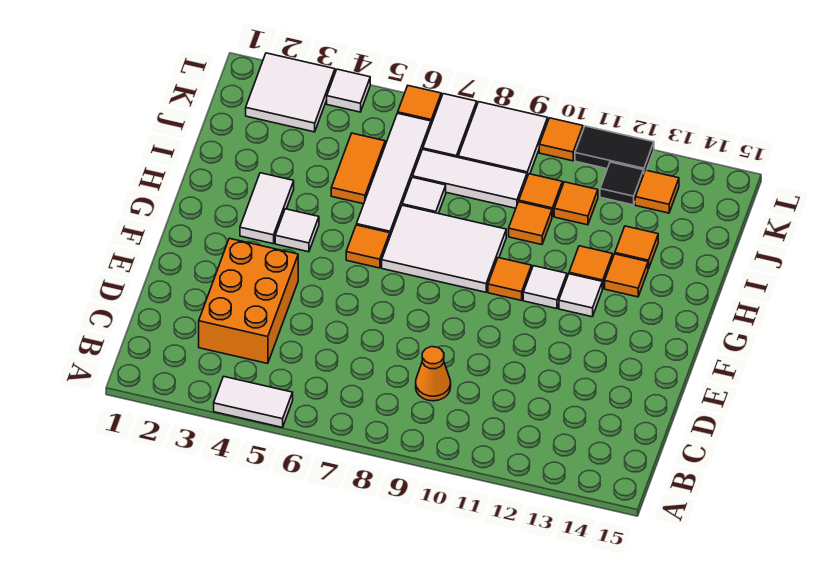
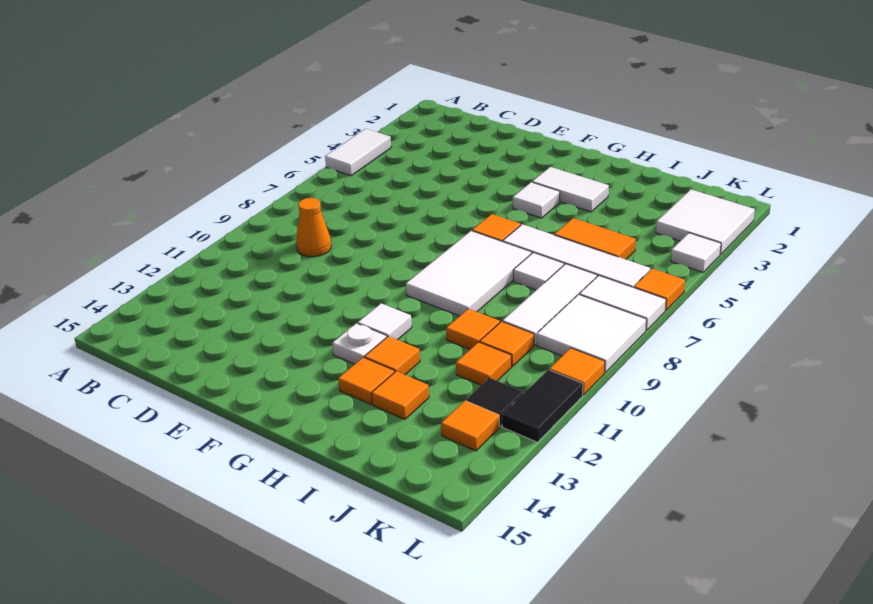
orange brick C3:E4 level 1 -> none
orange tile G10 level 1 -> none
white tile G12 level 1 -> white plate G12 level 1

